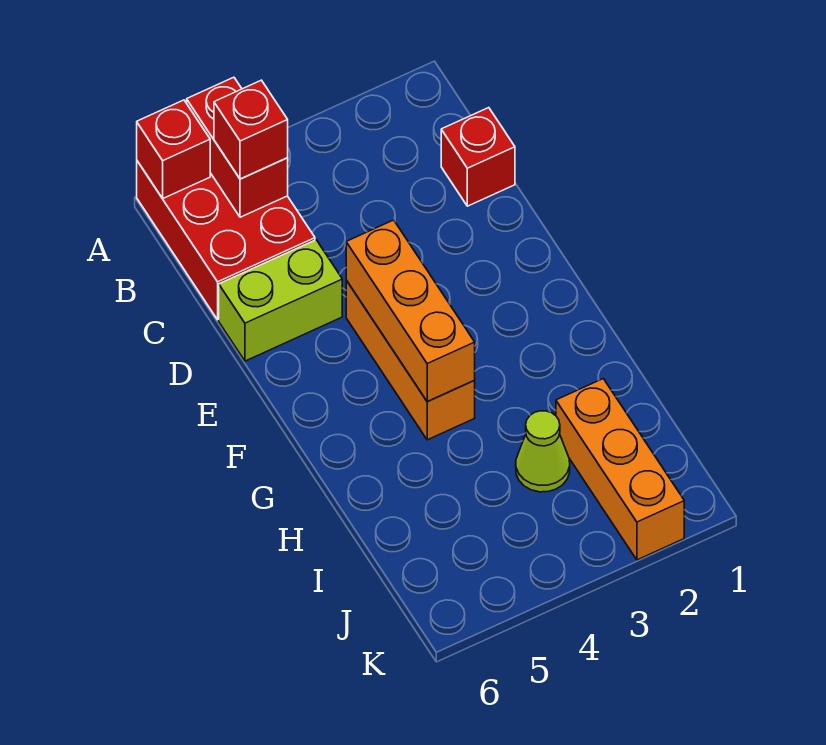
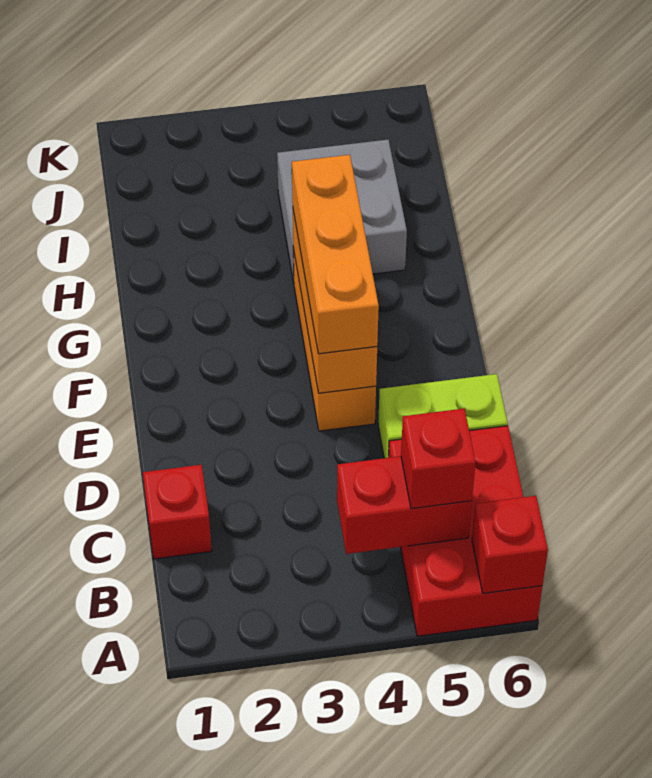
red brick A5:B5 level 2 -> red brick B4:B5 level 2
none -> grey brick H4:I5 level 1
orange brick I2:K2 level 1 -> orange brick E4:G4 level 3
lime cone I3 level 1 -> none

